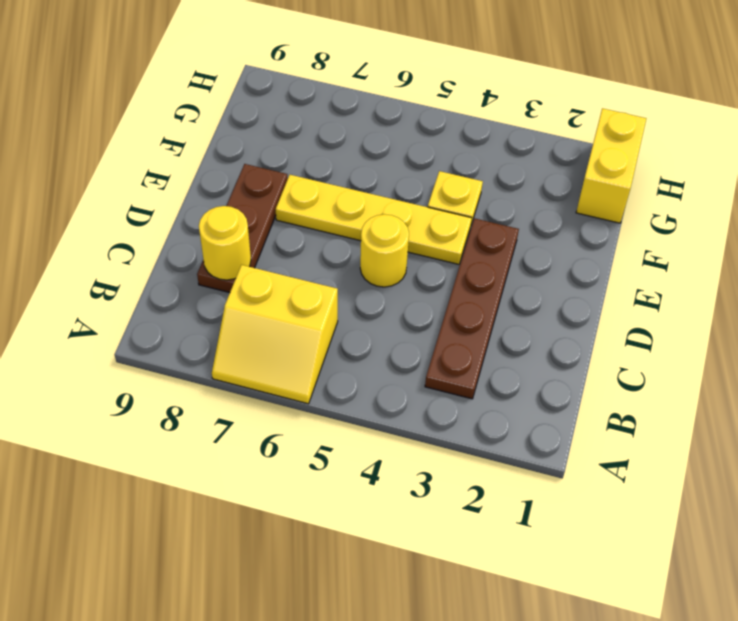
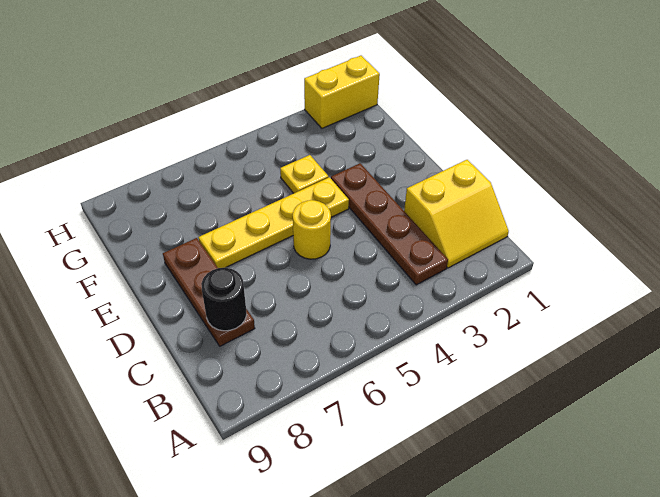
yellow slope A6:B7 level 1 top B -> yellow slope B1:C2 level 1 top C
yellow round brick C8 level 2 -> black round brick C8 level 2
yellow brick G1:H1 level 1 -> yellow brick H1:H2 level 1

